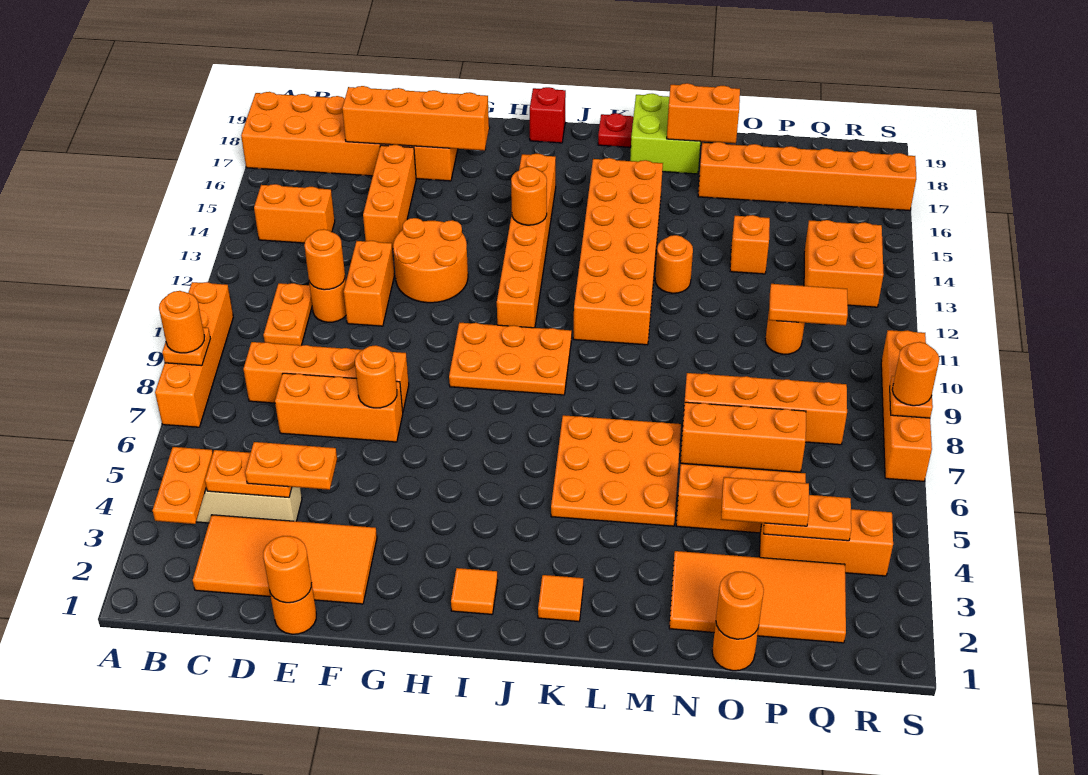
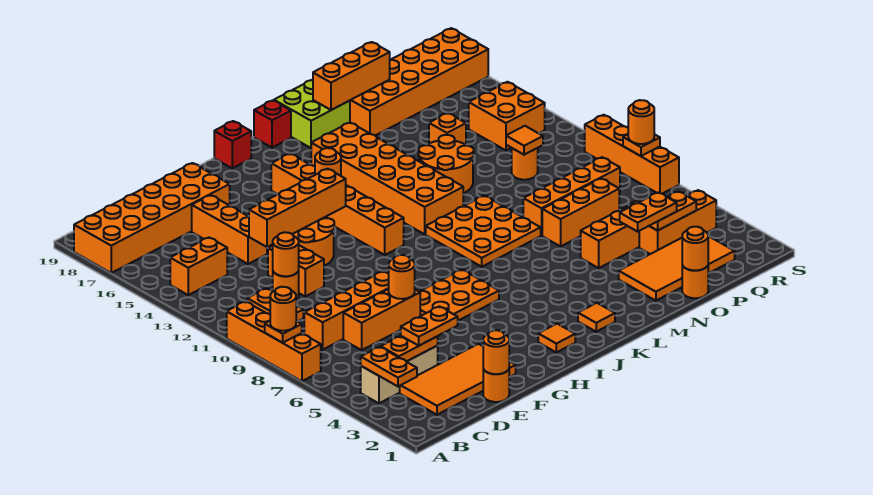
orange brick D17:G17 level 2 -> orange brick E13:H13 level 2
orange plate H9:J10 level 1 -> orange plate G6:I7 level 1
orange plate K5:M7 level 1 -> orange plate K8:M10 level 1
red plate K19 level 1 -> red brick K19 level 1
orange round brick M13 level 1 -> orange round brick M12:N13 level 1
orange brick M18:N18 level 2 -> orange brick M18:O18 level 2
orange brick N17:S17 level 1 -> orange brick N17:S18 level 1
orange tile P11:Q11 level 2 -> orange tile P11 level 2

